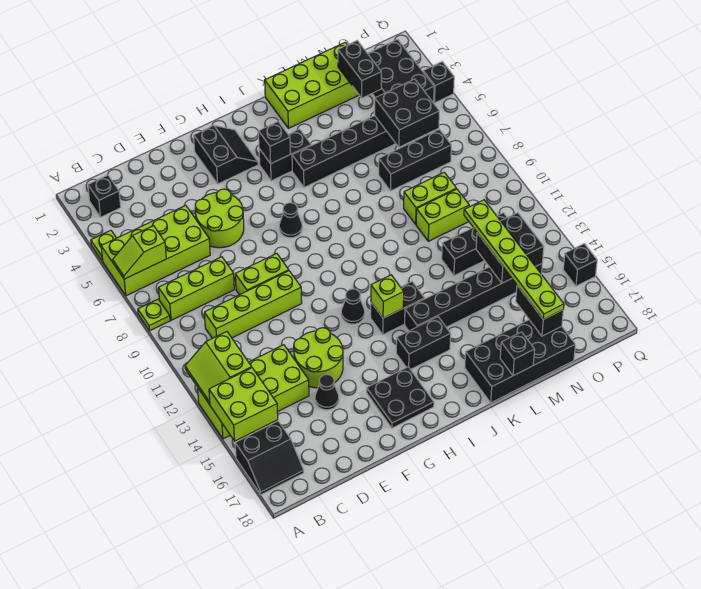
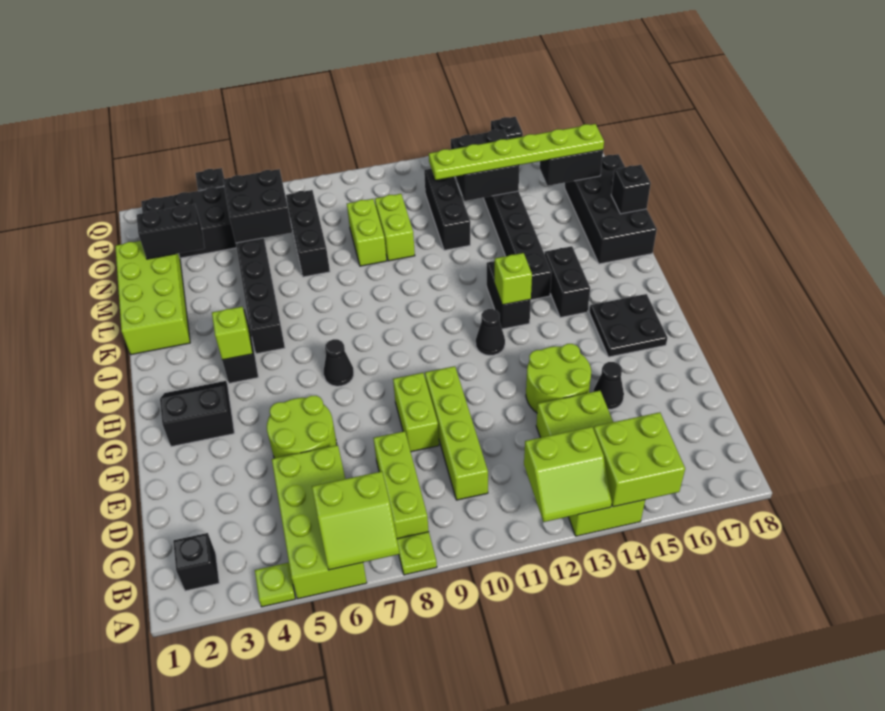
lime slope A6:B6 level 2 top B -> lime slope A6:B7 level 2 top B
black slope A16:B17 level 1 top 16 -> none
black brick I4 level 2 -> lime brick I4 level 2

